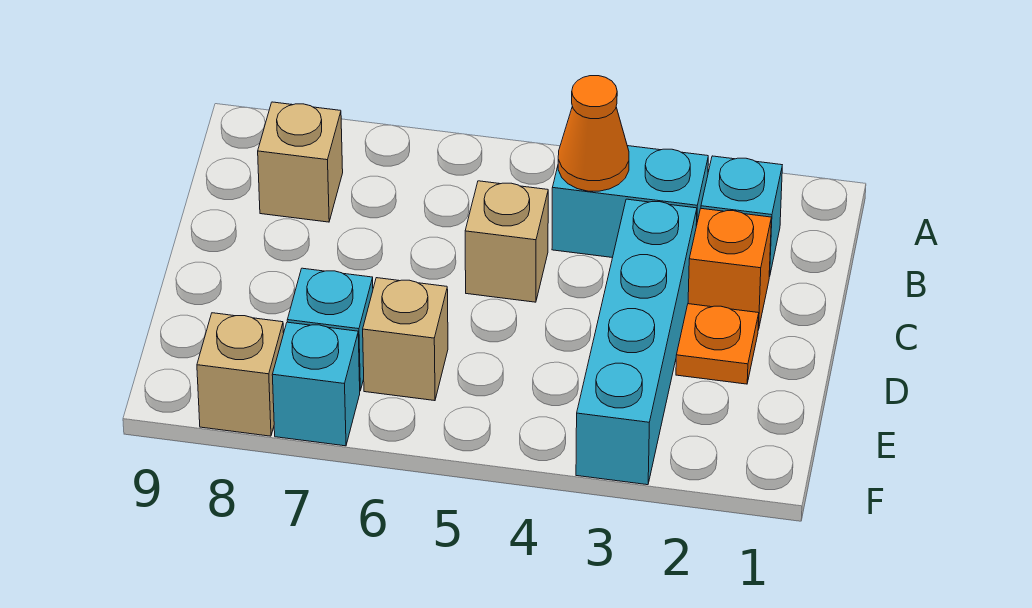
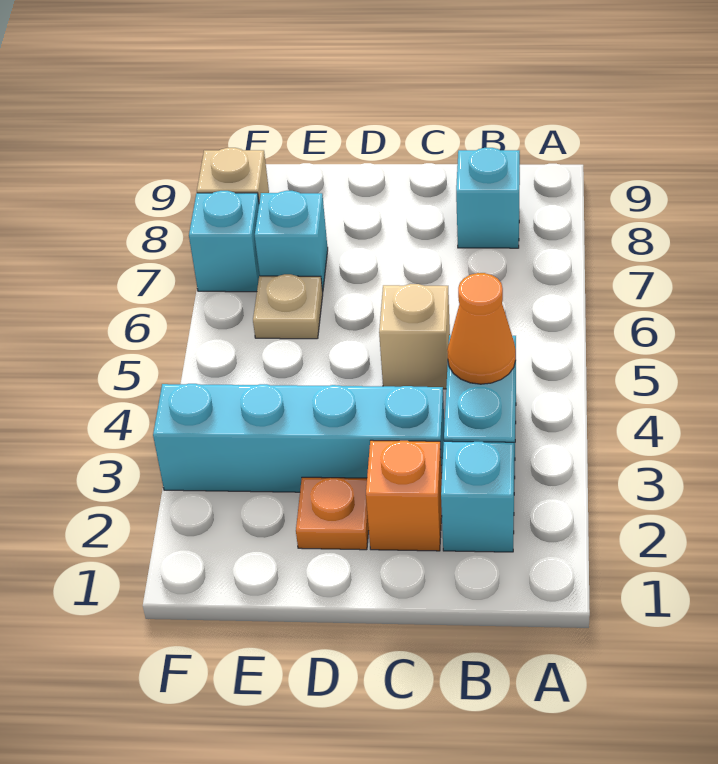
tan brick B8 level 1 -> cyan brick B8 level 1
tan brick E6 level 1 -> tan plate E6 level 1

